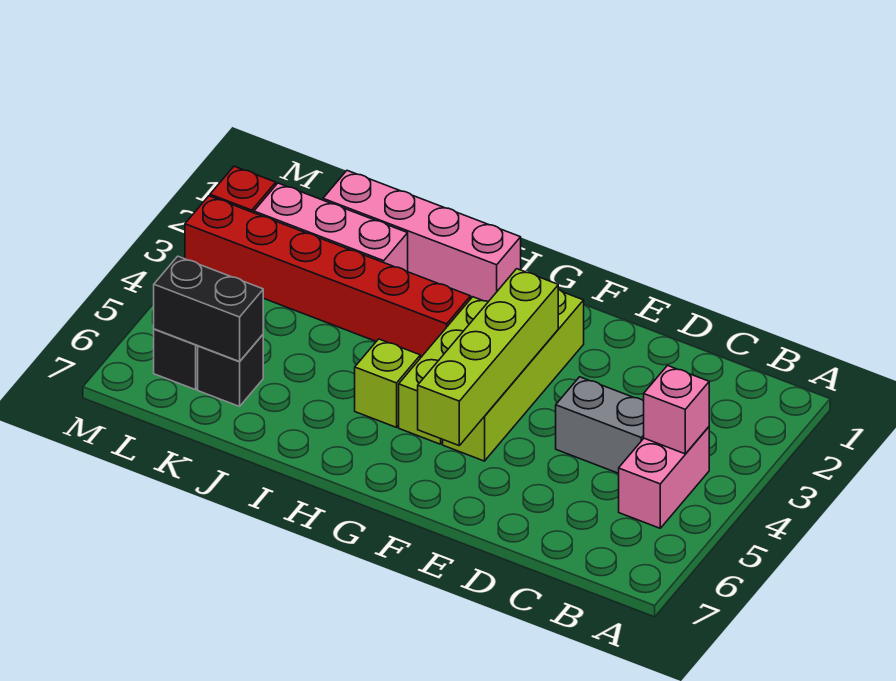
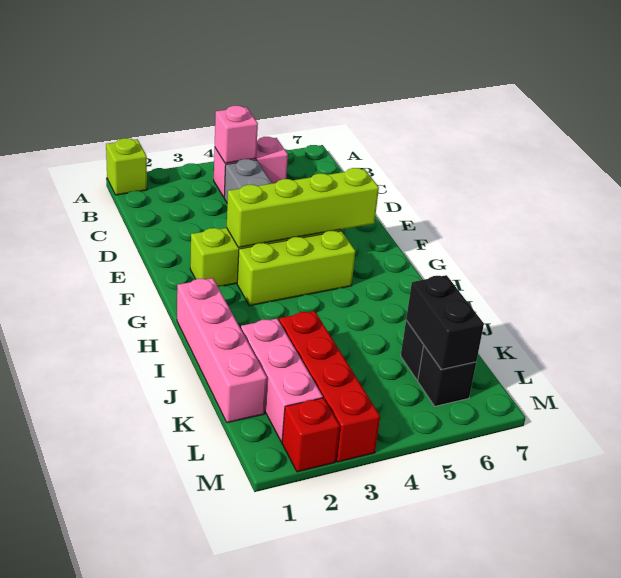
red brick H3:M3 level 1 -> red brick J3:M3 level 1
lime brick H5 level 1 -> lime brick A1 level 1

